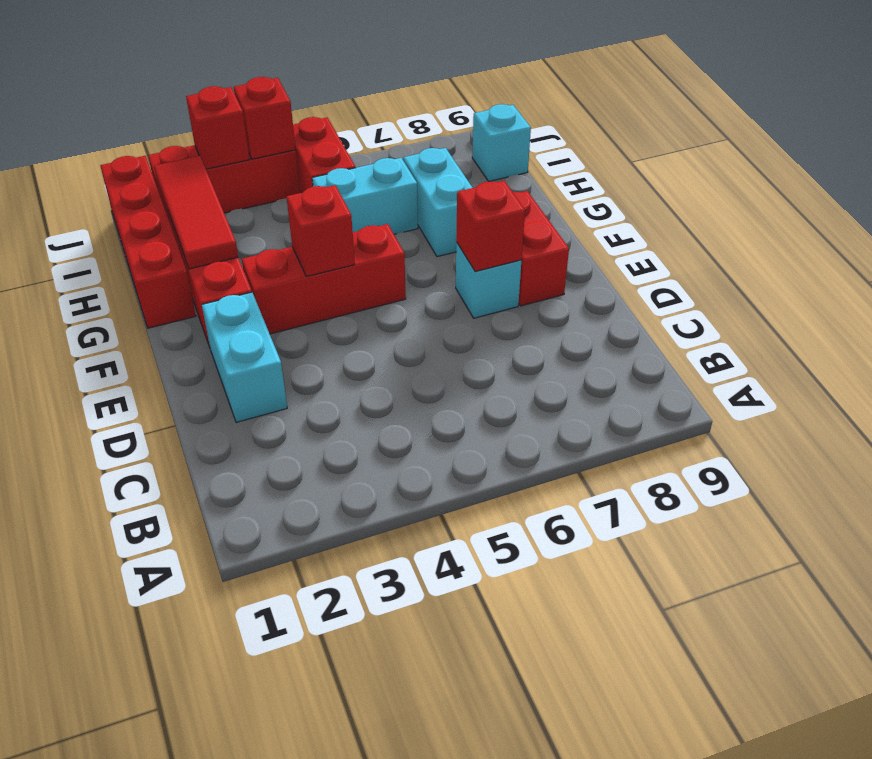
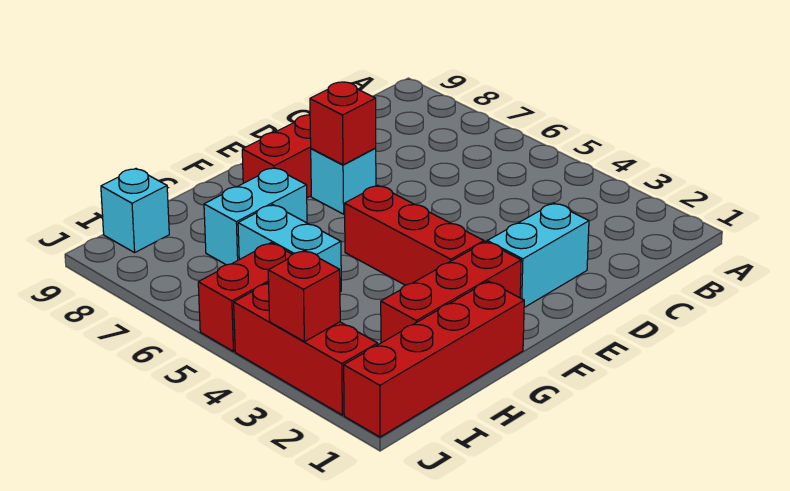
red brick F4 level 2 -> none
red tile G2:I2 level 2 -> none
red brick J4 level 2 -> none

